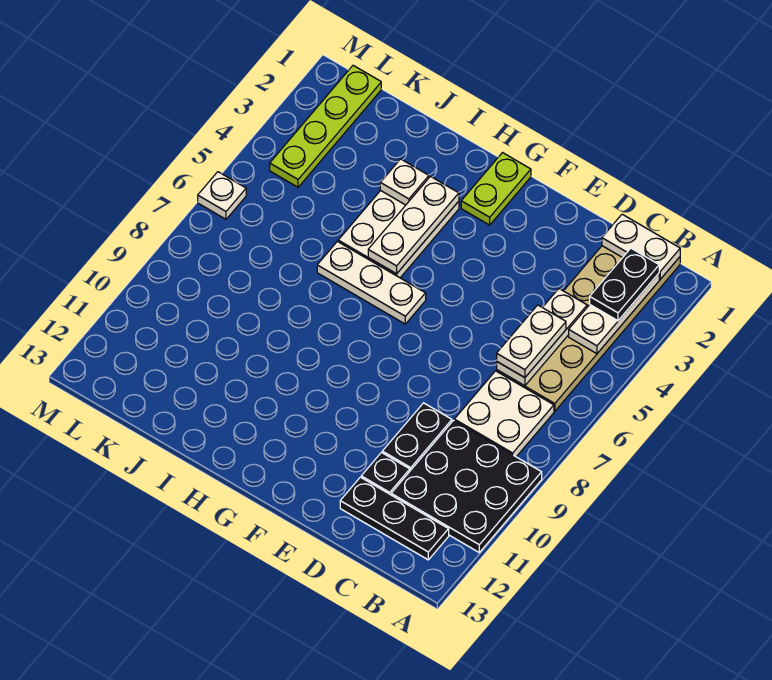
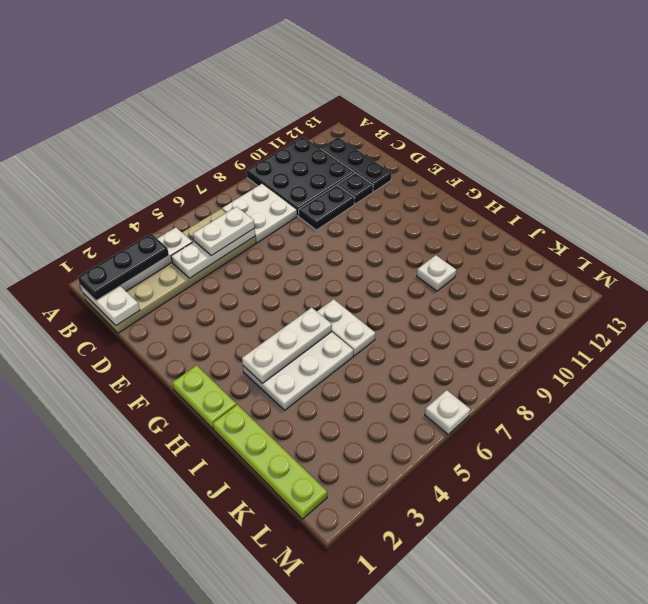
black plate B2:B3 level 3 -> black plate B1:B3 level 3
lime plate G1:G2 level 1 -> lime plate G1:H1 level 1
white plate G6:I6 level 1 -> white plate H6:I6 level 1
white plate I3 level 2 -> white plate I10 level 1
lime plate L1:L4 level 1 -> lime plate I1:L1 level 1

